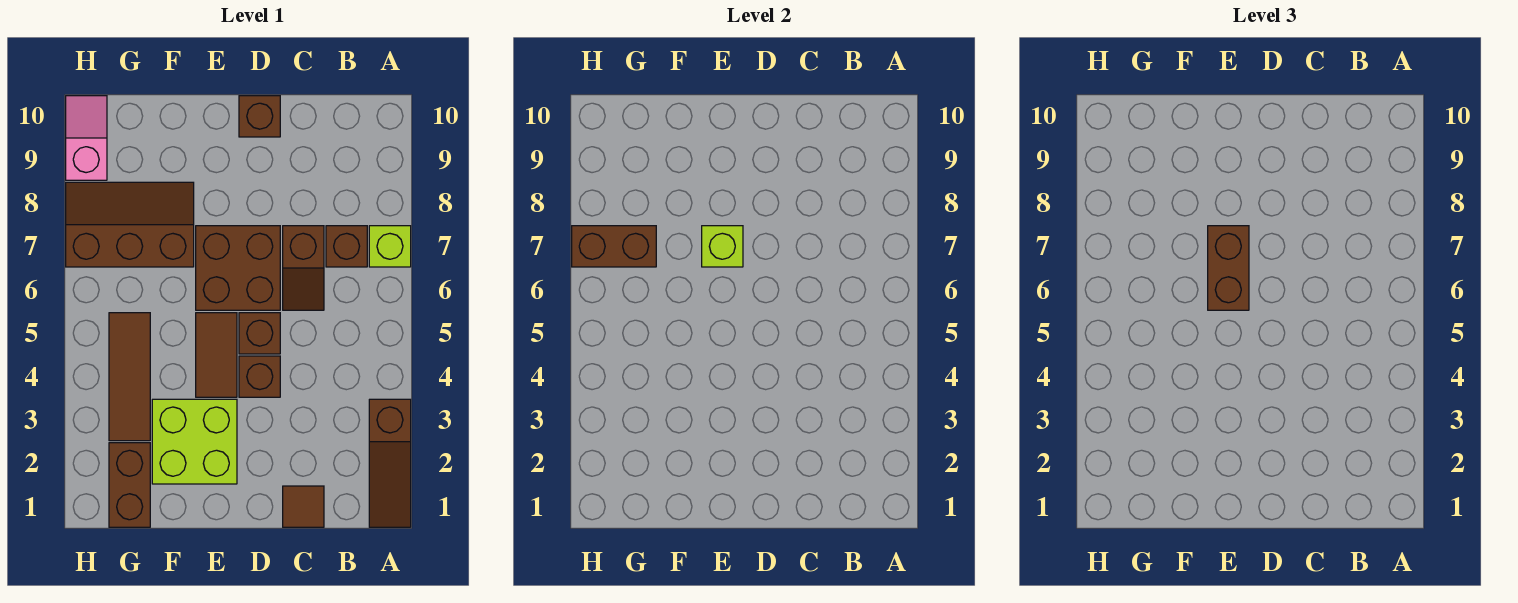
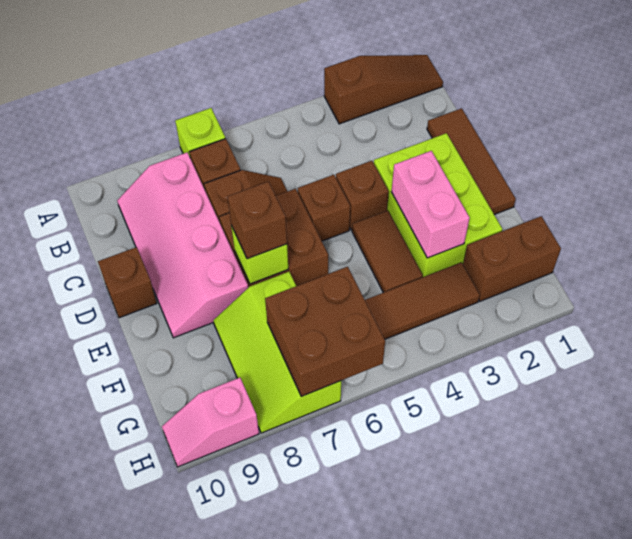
none -> pink slope B8:E9 level 1 top 8
brown tile C1 level 1 -> brown tile C1:E1 level 1
lime brick E2:F3 level 1 -> lime brick D2:F3 level 1
none -> pink brick E3:F3 level 2
brown tile E4:E5 level 1 -> brown tile E4:F4 level 1
brown brick E6:E7 level 3 -> brown brick E7 level 3
brown slope F7:H8 level 1 top 7 -> lime slope F7:H8 level 1 top 7
brown brick G7:H7 level 2 -> brown brick G6:H7 level 2

